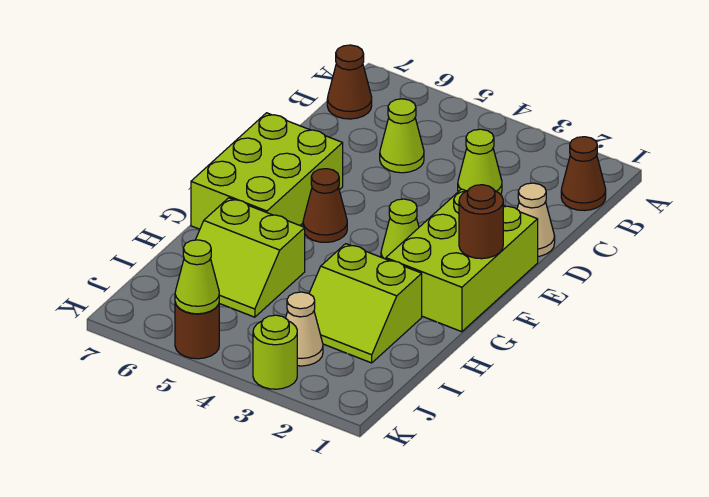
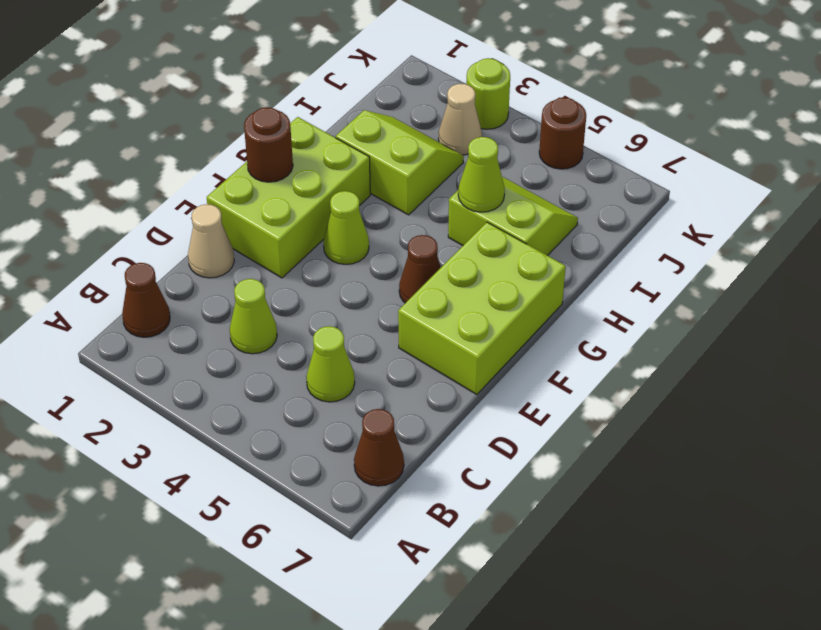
lime cone K5 level 2 -> lime cone H5 level 2

